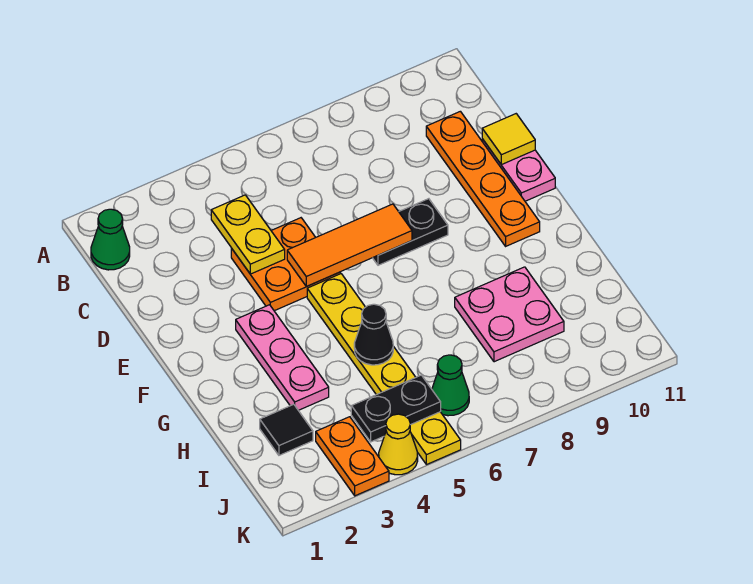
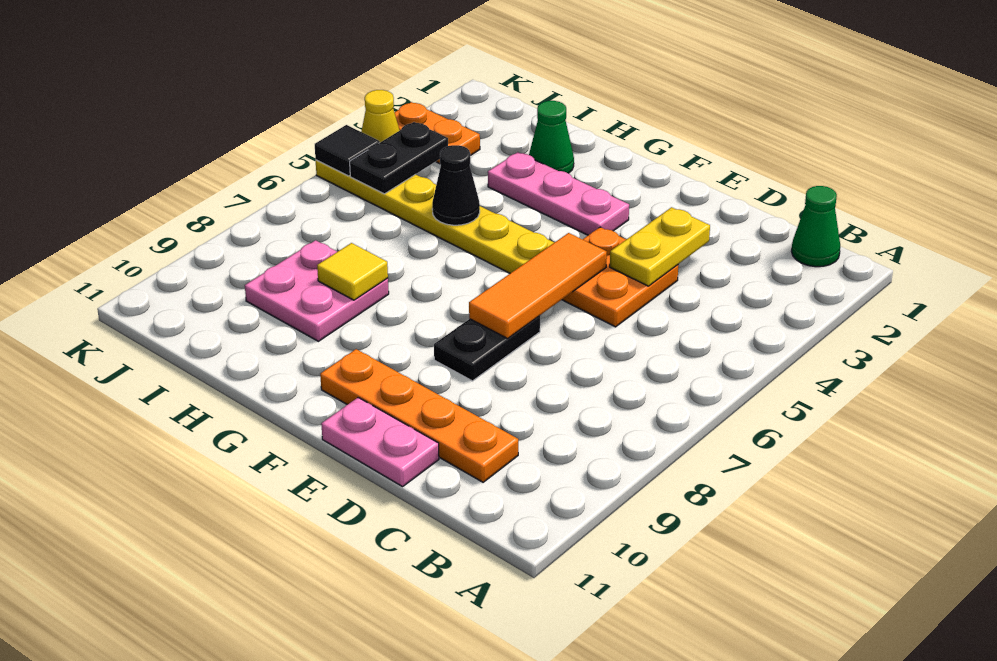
yellow plate C4:D4 level 2 -> yellow plate D3:D4 level 2
yellow tile D11 level 2 -> yellow tile H8 level 2
black tile I2 level 1 -> black tile K5 level 2
green cone J6 level 1 -> green cone H2 level 1

